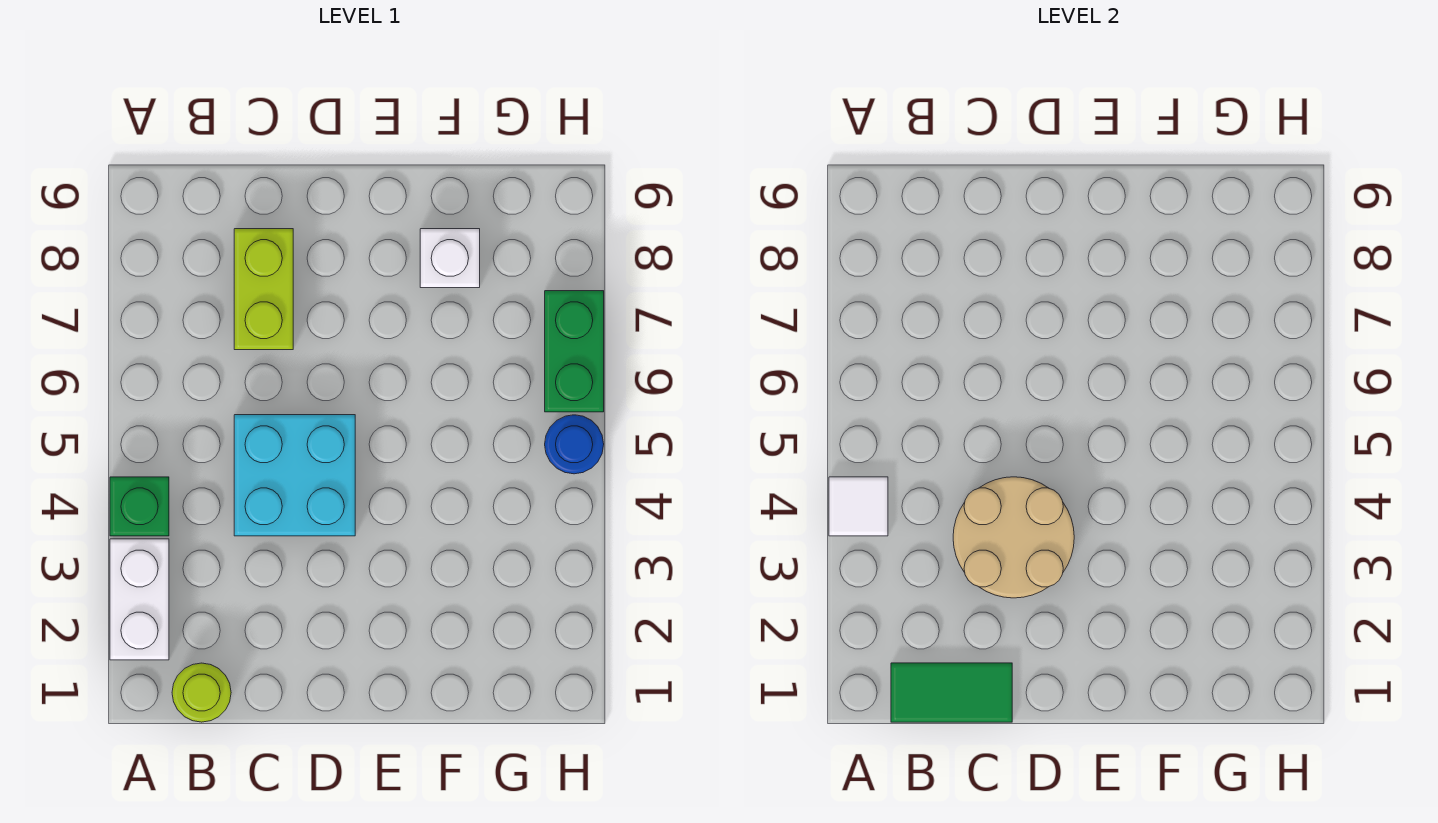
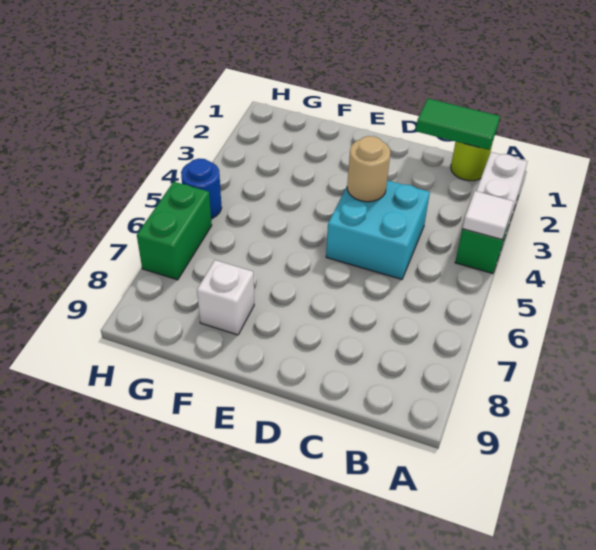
tan round brick C3:D4 level 2 -> tan round brick D4 level 2
lime brick C7:C8 level 1 -> none

